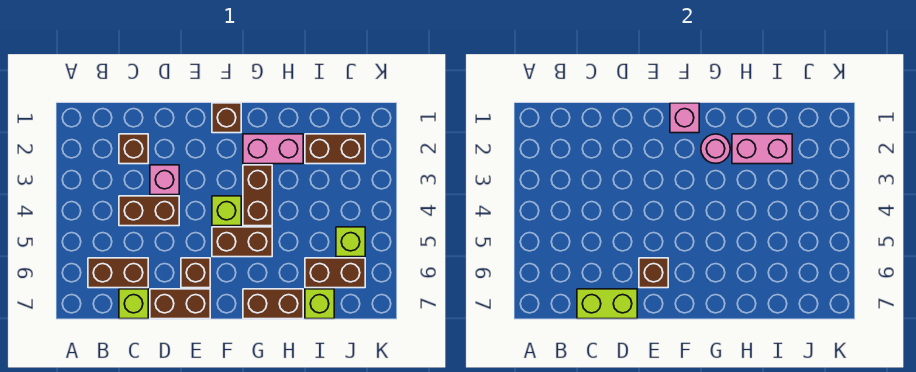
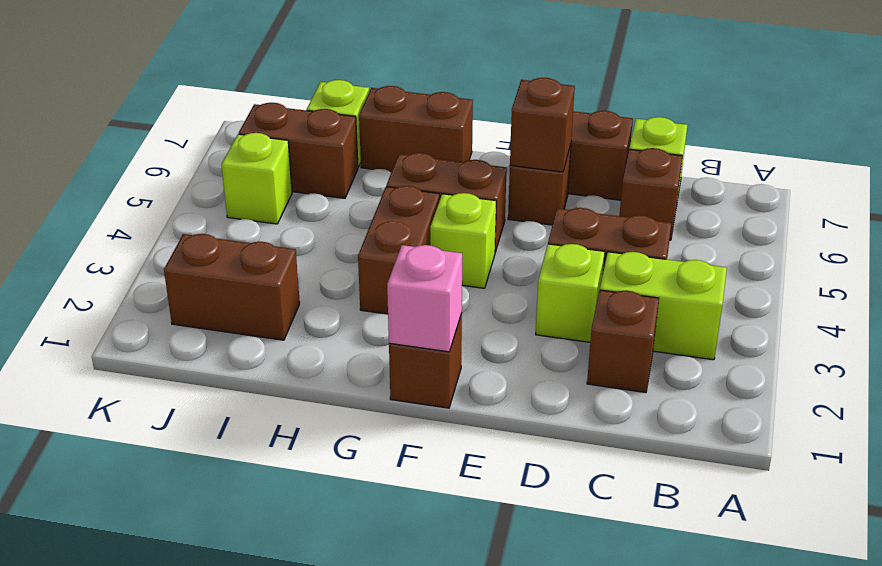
brown brick B6:C6 level 1 -> brown brick C6 level 1
lime brick C7:D7 level 2 -> lime brick B3:C3 level 1
pink brick D3 level 1 -> lime brick D3 level 1
pink brick G2:H2 level 1 -> none
pink round brick G2 level 2 -> none
pink brick H2:I2 level 2 -> none

